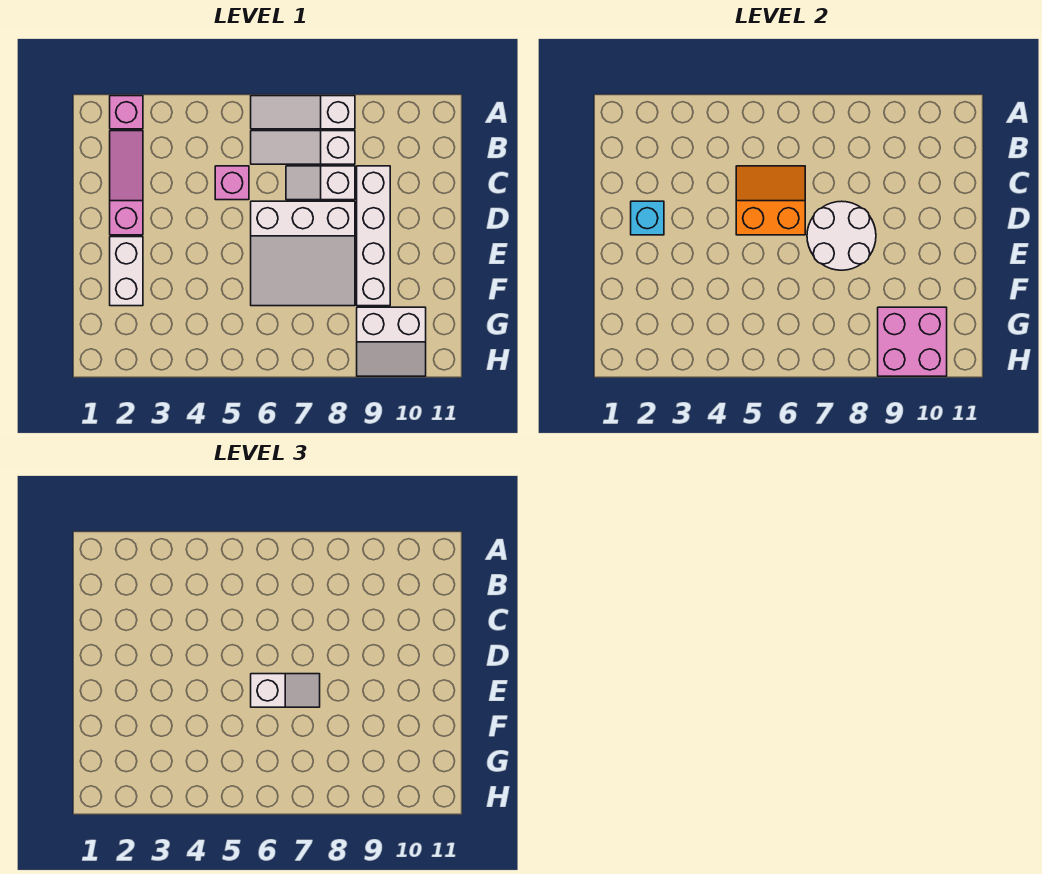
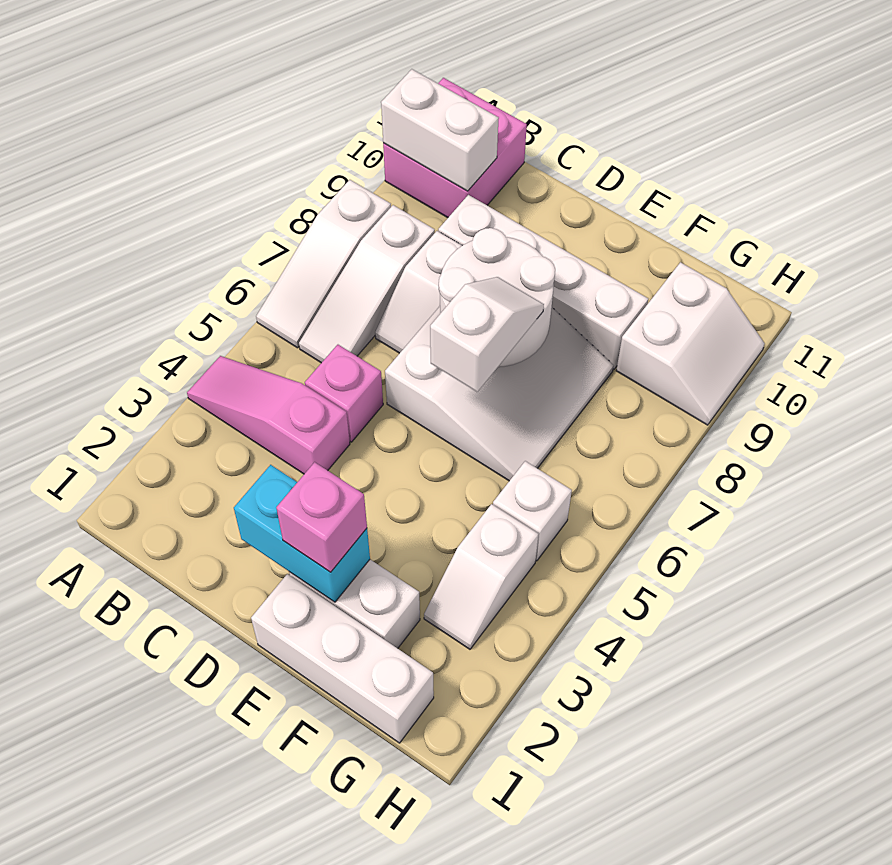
pink brick A2 level 1 -> pink brick E2 level 3
none -> white brick A10:B10 level 2
pink slope B2:D2 level 1 top D -> pink slope A4:C4 level 1 top C
orange slope C5:D6 level 2 top D -> none
cyan brick D2 level 2 -> cyan brick D2:E2 level 2
none -> white brick E1:G1 level 1
none -> white slope G3:G4 level 1 top 4
none -> white brick G5 level 1
pink brick G9:H10 level 2 -> pink brick A10:B11 level 1

